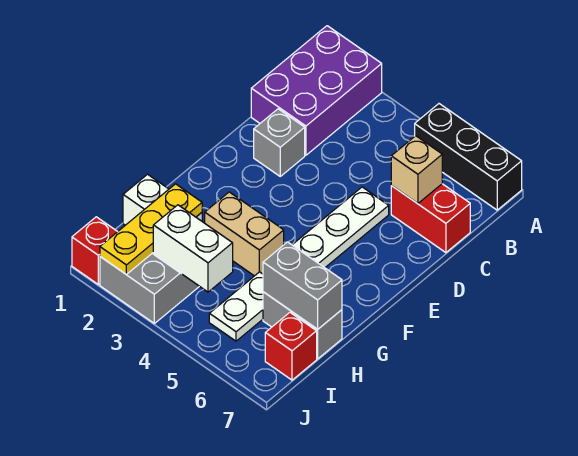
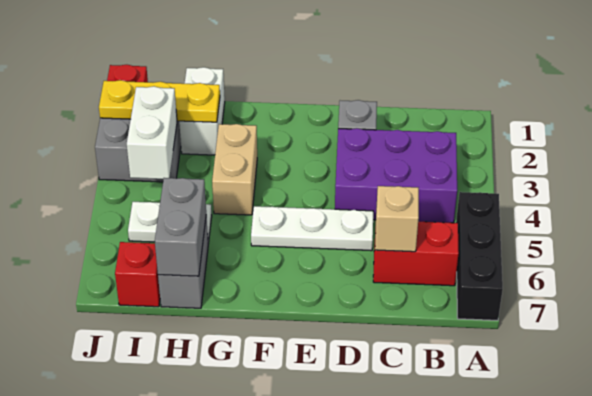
purple brick A1:C2 level 1 -> purple brick B3:D4 level 1
red brick C6:C7 level 1 -> red brick B6:C6 level 1

